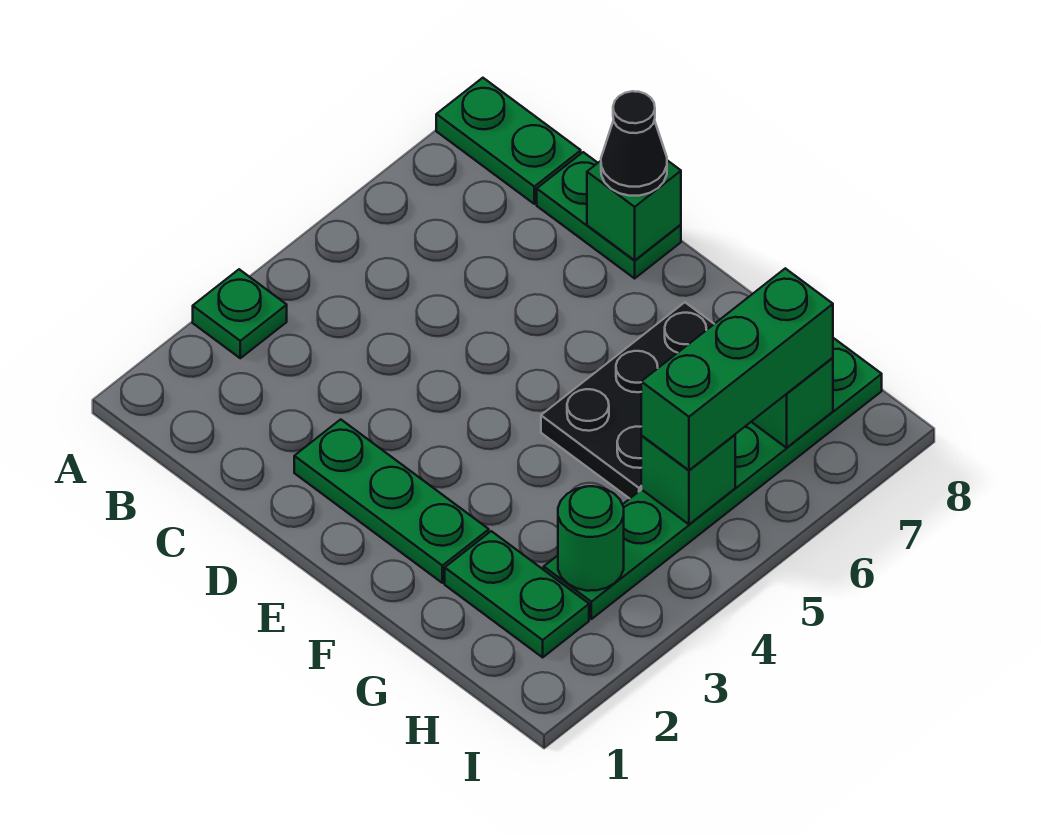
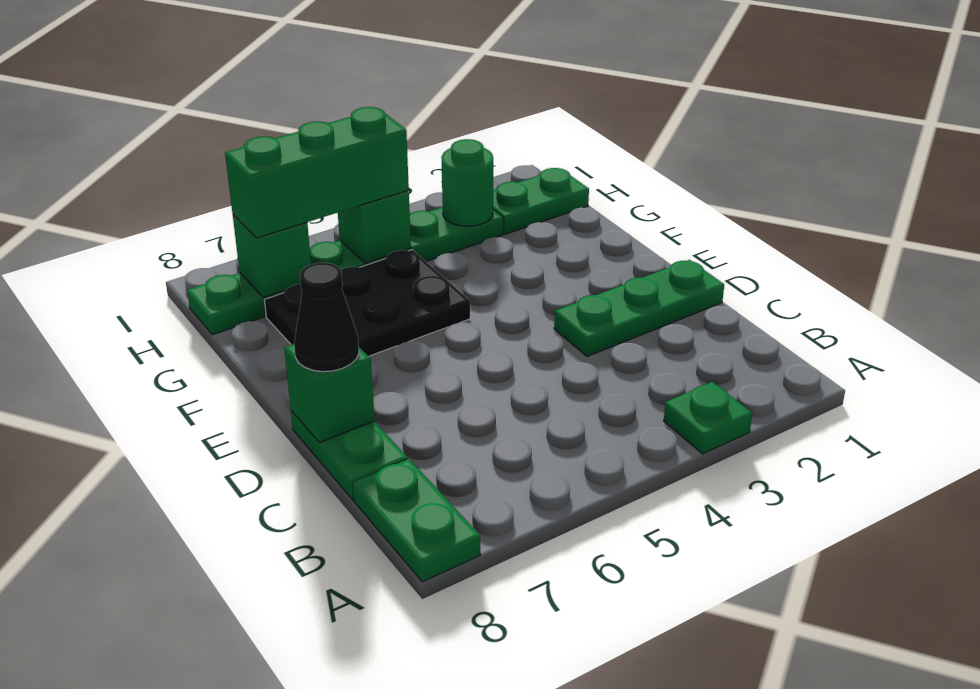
green plate D2:F2 level 1 -> green plate D1:D3 level 1
green plate G2:H2 level 1 -> green plate H1:H2 level 1

